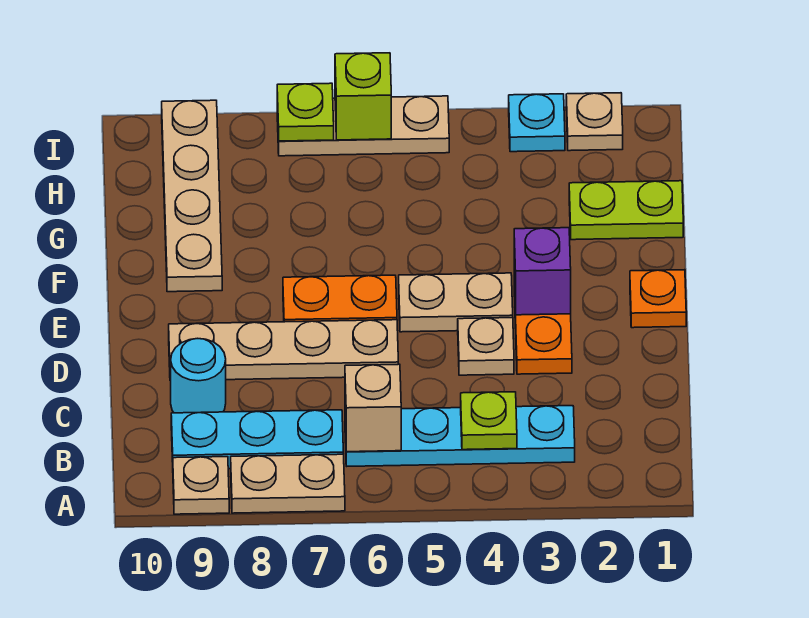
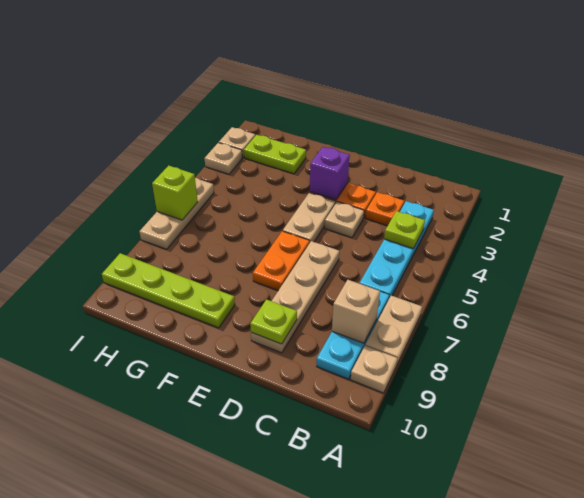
tan brick B6 level 2 -> tan brick B8 level 2
cyan round brick C9 level 1 -> none
orange plate E1 level 1 -> orange plate C3 level 1
tan plate F9:I9 level 1 -> lime plate F9:I9 level 1
lime plate G1:G2 level 1 -> lime plate G2:H2 level 1
cyan plate I3 level 1 -> tan plate I3 level 1
lime plate I7 level 2 -> lime plate D9 level 2

